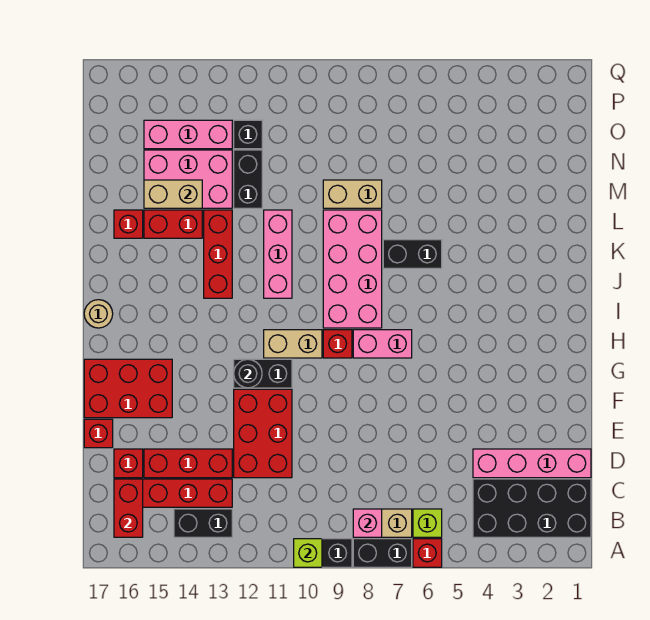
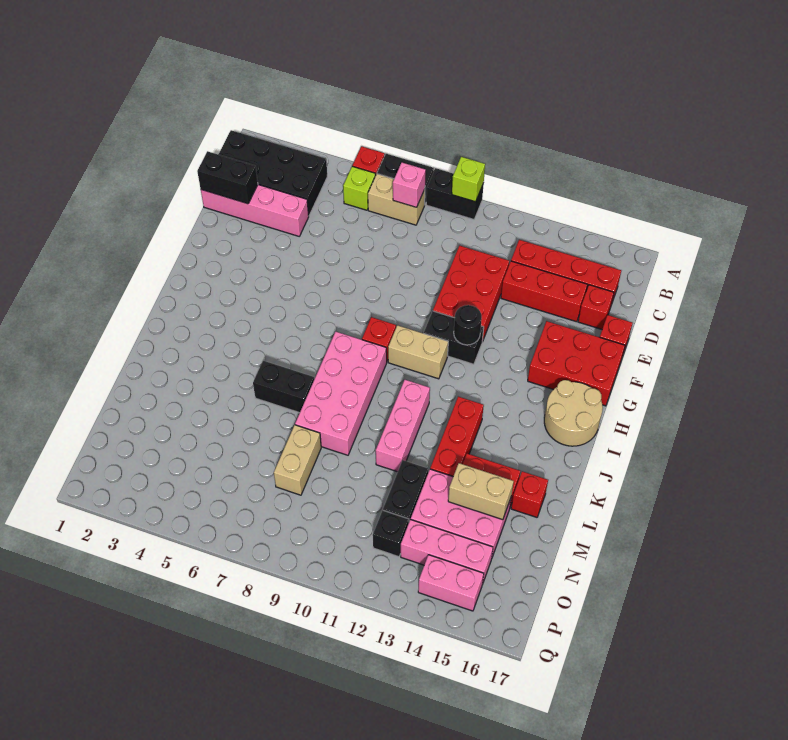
black brick B13:B14 level 1 -> black brick D1:D2 level 2
red brick B16:C16 level 2 -> none
pink brick H7:H8 level 1 -> pink brick P14:P15 level 1
tan round brick I17 level 1 -> tan round brick H16:I17 level 1
tan brick M8:M9 level 1 -> tan brick M8:N8 level 1

